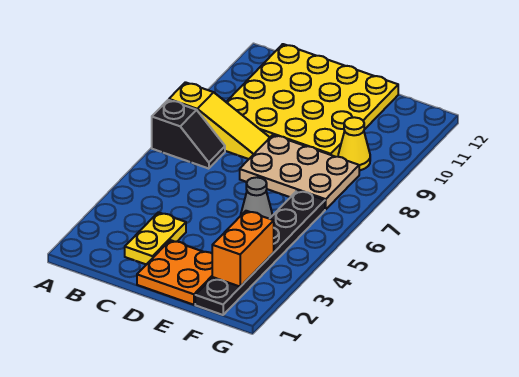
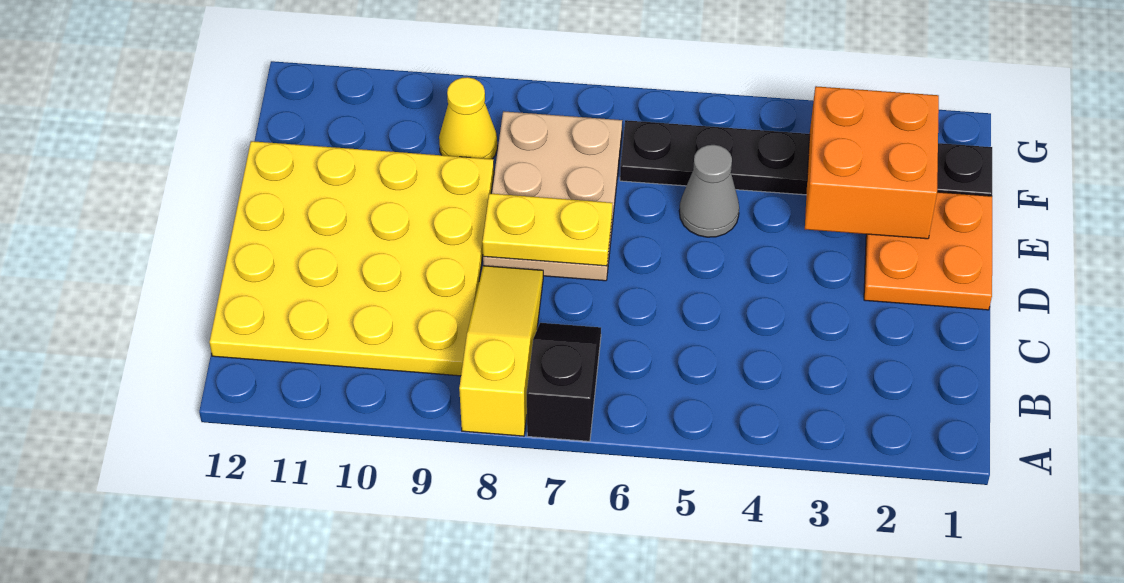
yellow plate C2:C3 level 1 -> yellow plate D7:D8 level 2
orange brick F2:F3 level 2 -> orange brick E2:F3 level 2

